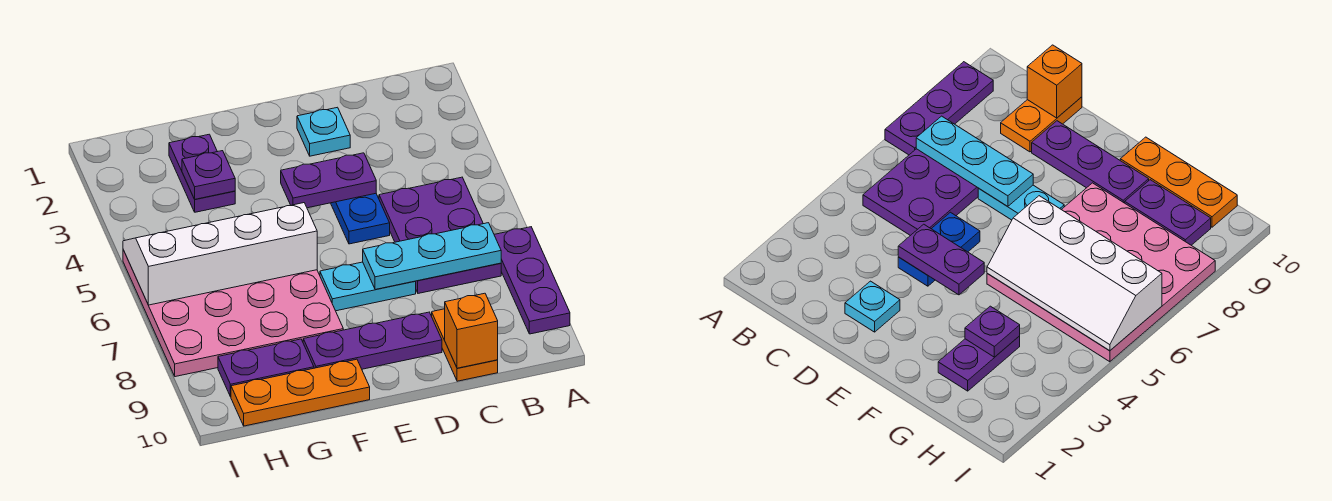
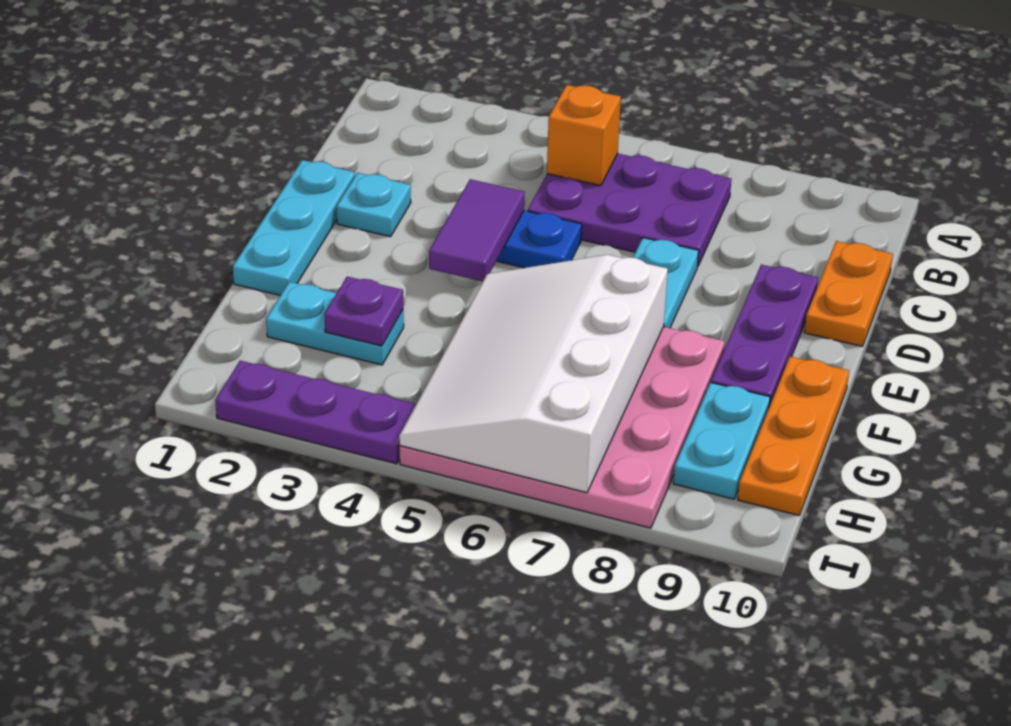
purple plate A7:A9 level 1 -> purple plate I2:I4 level 1
cyan plate B7:D7 level 2 -> cyan plate D1:F1 level 1
orange plate C9:C10 level 1 -> orange plate C10:D10 level 1
orange brick C10 level 2 -> orange brick B5 level 2
purple plate D4:E4 level 2 -> purple tile D4:E4 level 2
white slope F5:I6 level 2 top 6 -> white slope F5:I7 level 2 top 7
purple plate G2:G3 level 1 -> cyan plate G2:G3 level 1
purple plate G9:H9 level 1 -> cyan plate G9:H9 level 1

